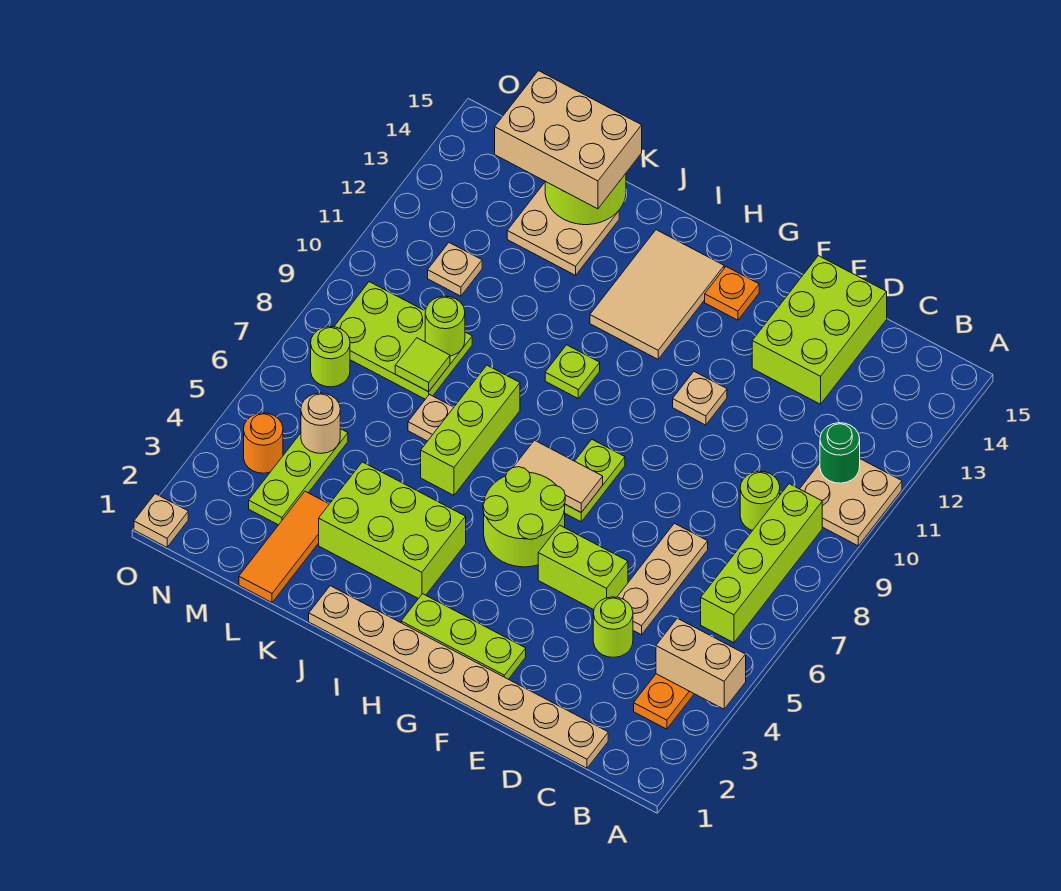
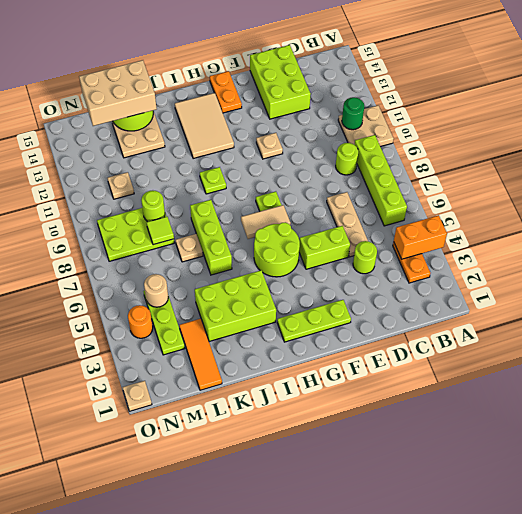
tan brick A4:B4 level 2 -> orange brick A4:B4 level 2
tan plate C1:J1 level 1 -> none
orange plate G14 level 1 -> orange plate G14:G15 level 1
lime round brick N7 level 1 -> none

